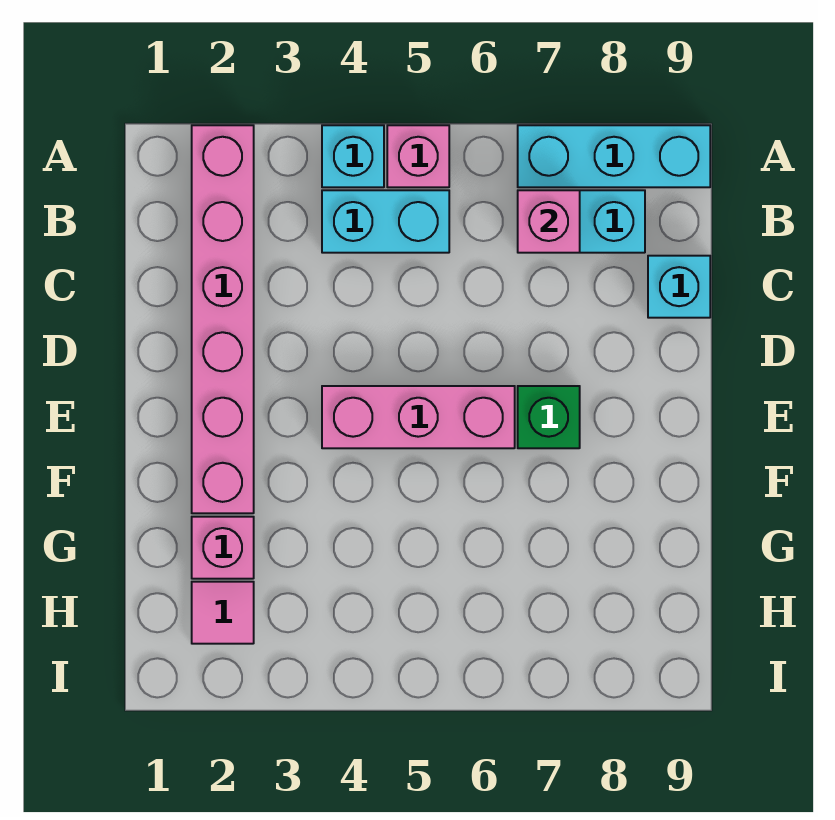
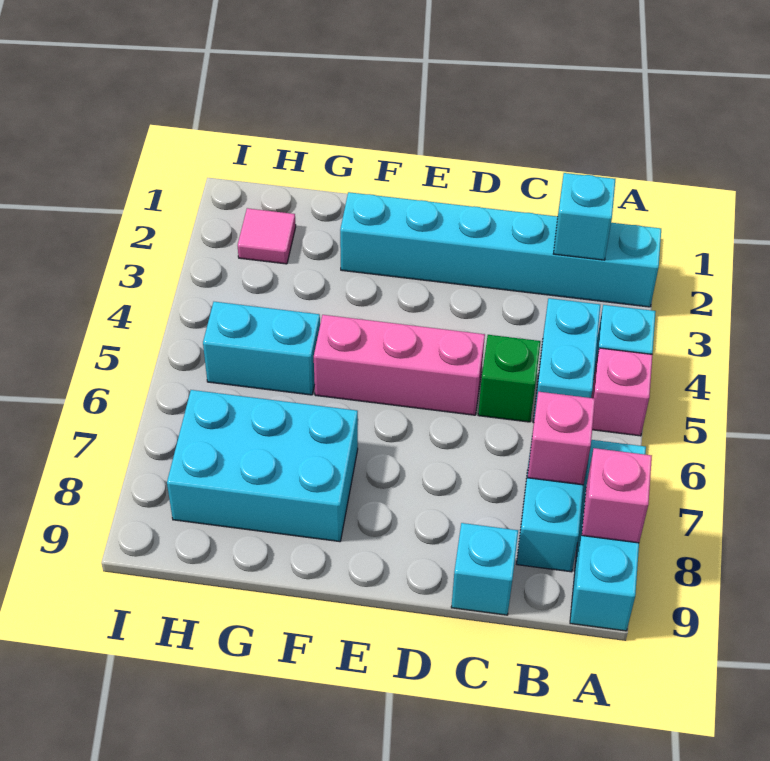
pink brick A2:F2 level 1 -> cyan brick A2:F2 level 1
none -> cyan brick B2 level 2
pink brick E4:E6 level 1 -> pink brick D5:F5 level 1
green brick E7 level 1 -> green brick C5 level 1
none -> cyan brick F7:H8 level 1
pink brick G2 level 1 -> pink brick A8 level 2
none -> cyan brick G5:H5 level 1

